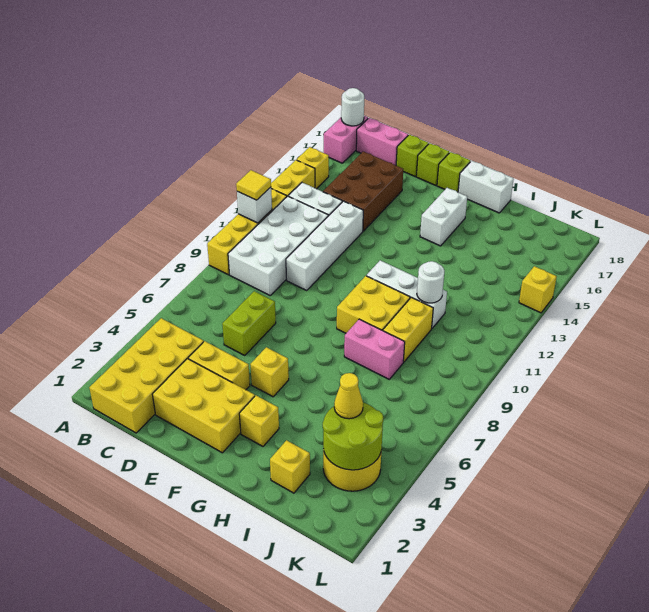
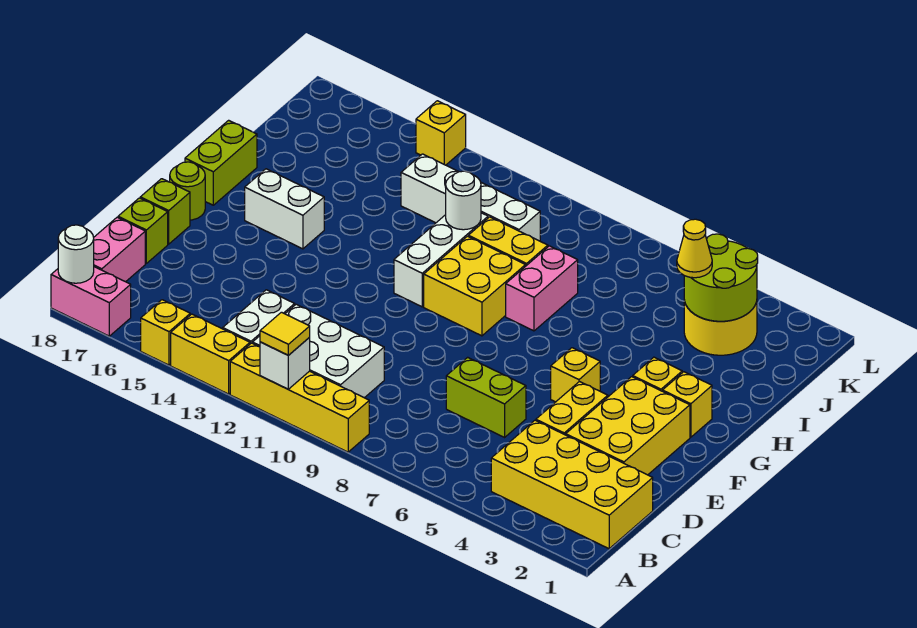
white brick B9:C12 level 1 -> white brick B10:C12 level 1
brown brick C14:D16 level 1 -> none
white brick D10:D13 level 1 -> white brick J10:J13 level 1
lime brick F18 level 1 -> lime round brick F18 level 1
white brick G18:H18 level 1 -> lime brick G18:H18 level 1
yellow brick I2 level 1 -> yellow brick G2 level 1

